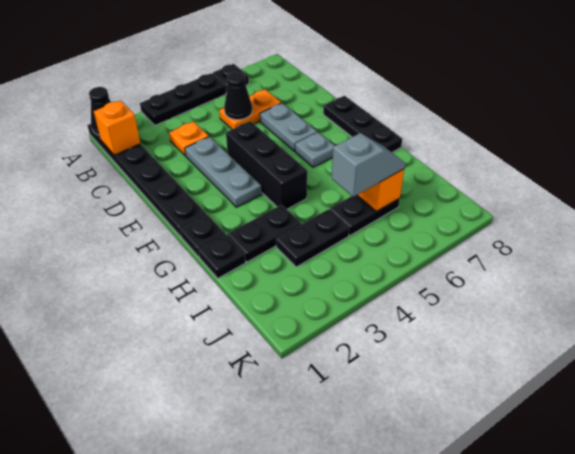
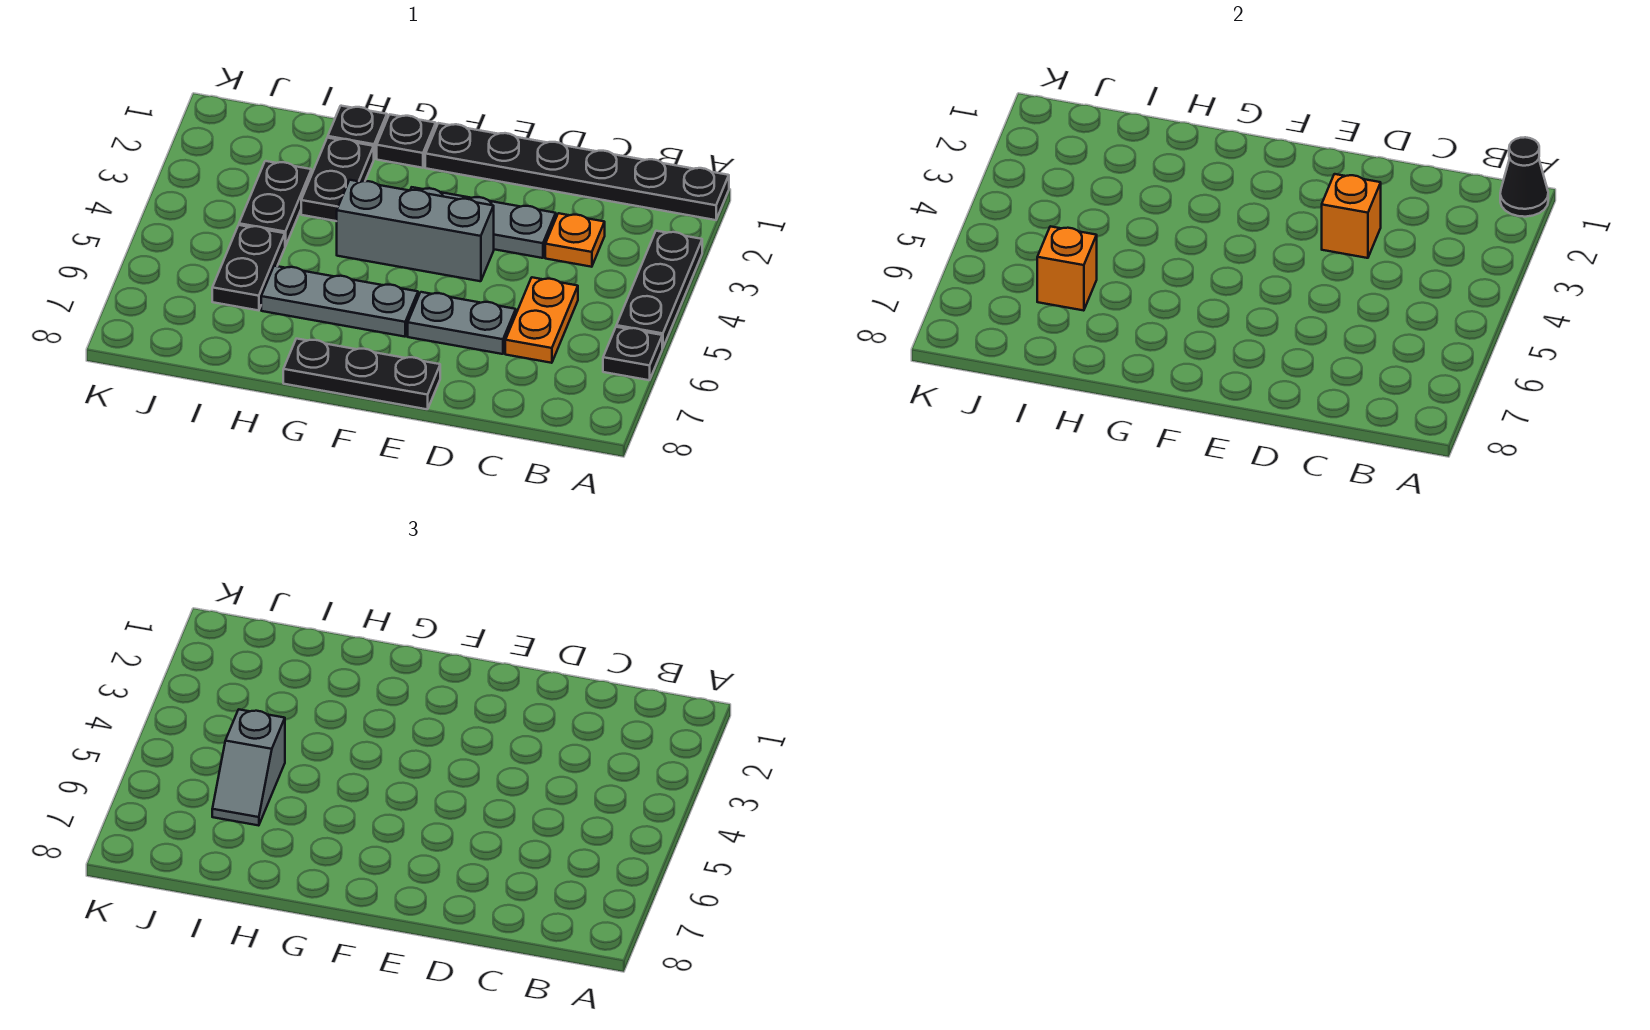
orange brick B1 level 2 -> orange brick D3 level 2
black cone C5 level 2 -> none
black brick E4:G4 level 1 -> grey brick E4:G4 level 1
grey plate F6 level 1 -> grey plate F6:H6 level 1

